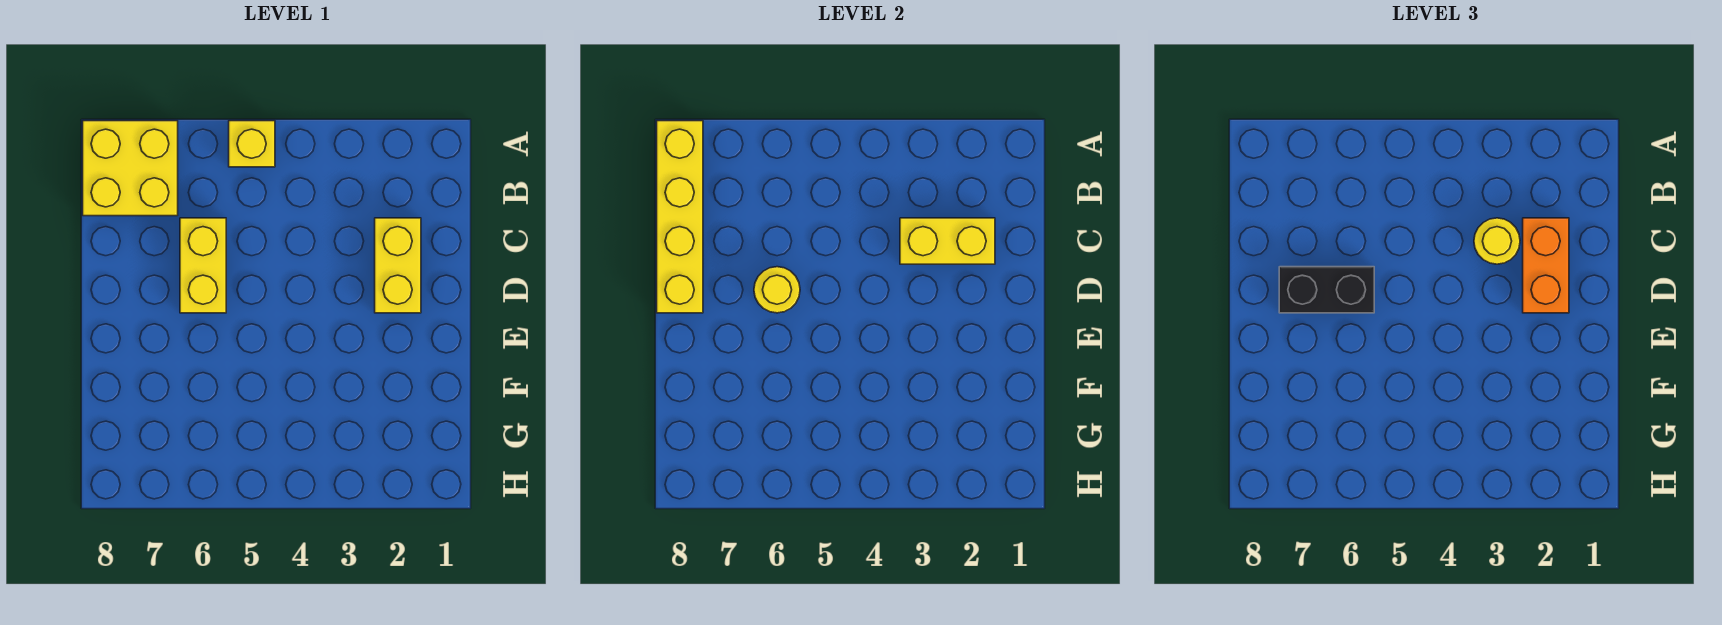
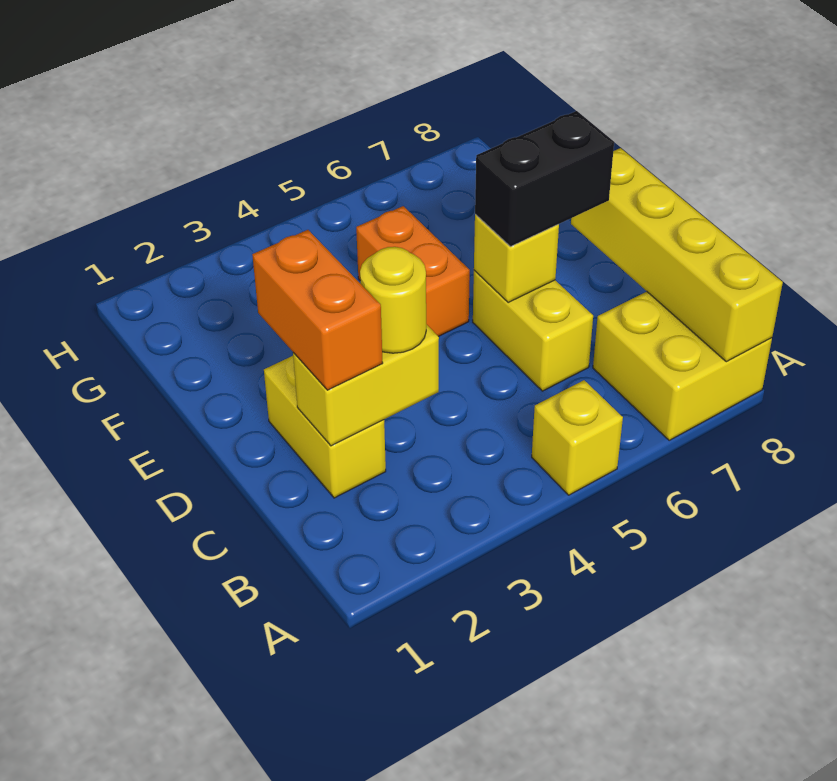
yellow round brick D6 level 2 -> yellow brick D6 level 2
none -> orange brick E5:F5 level 1

